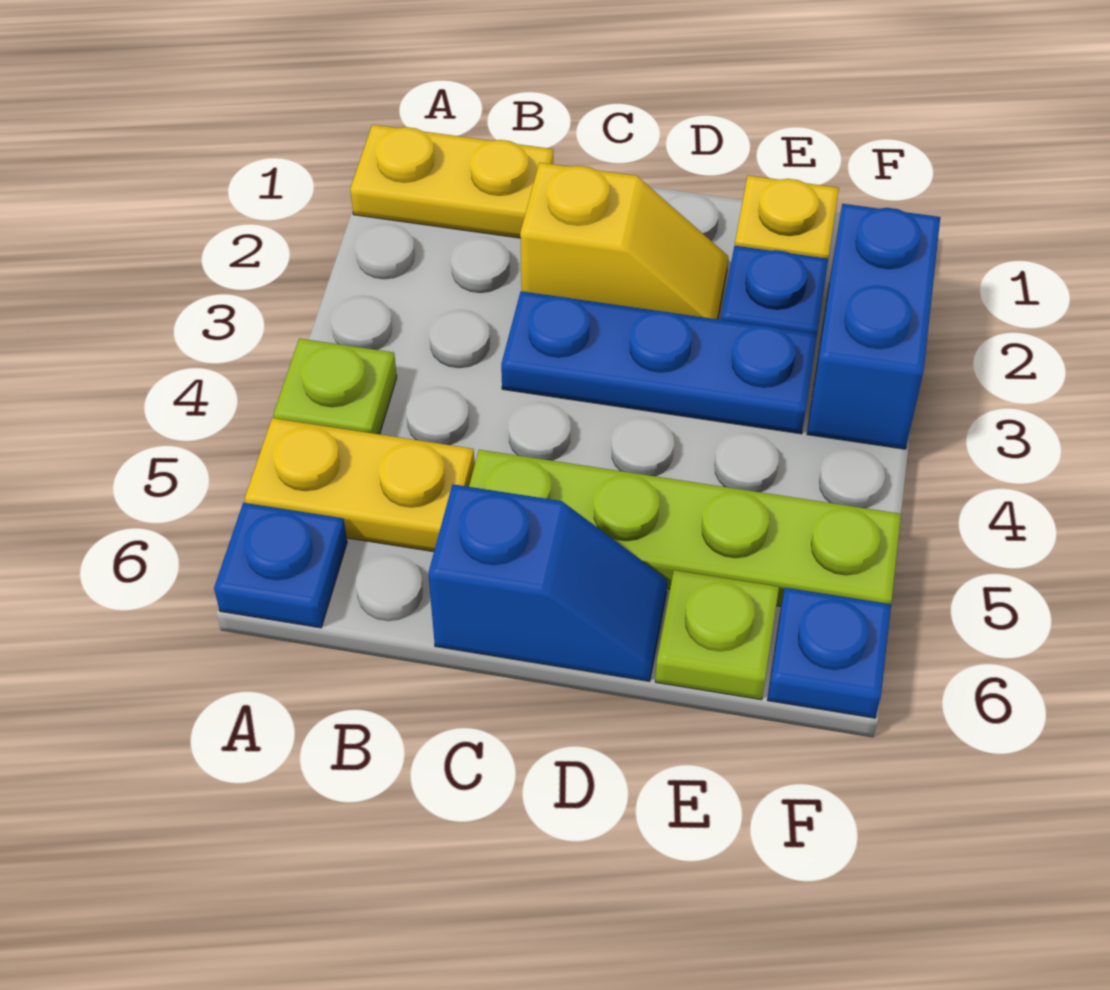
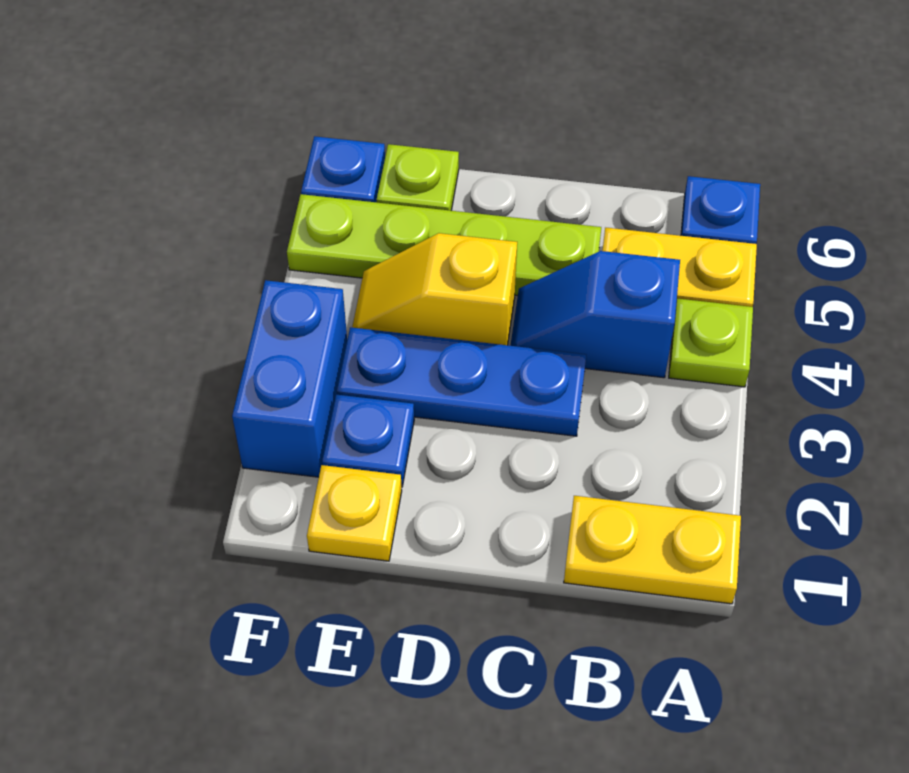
yellow slope C2:D2 level 1 top C -> yellow slope D4:E4 level 1 top D
blue slope C6:D6 level 1 top C -> blue slope B4:C4 level 1 top B

